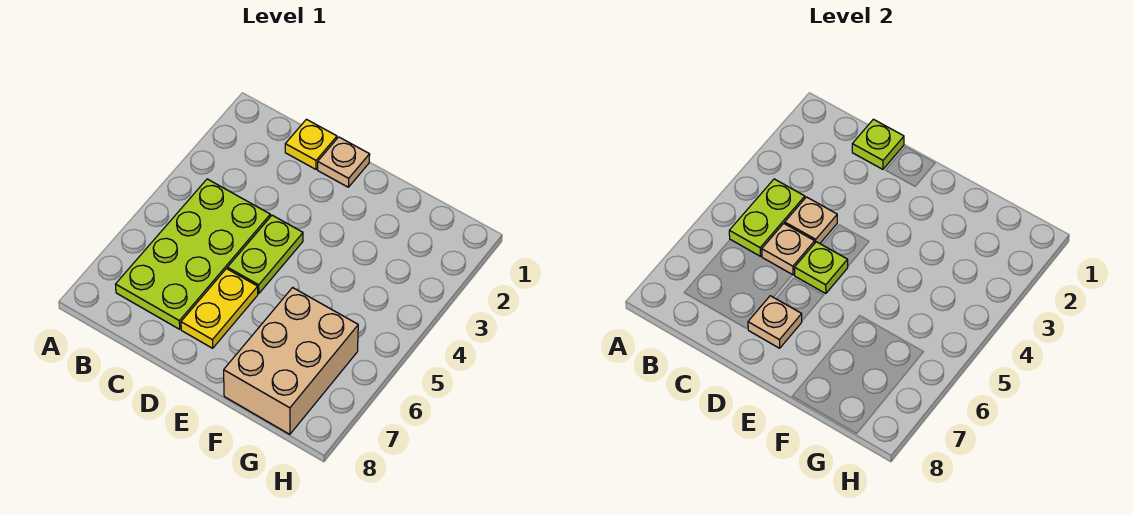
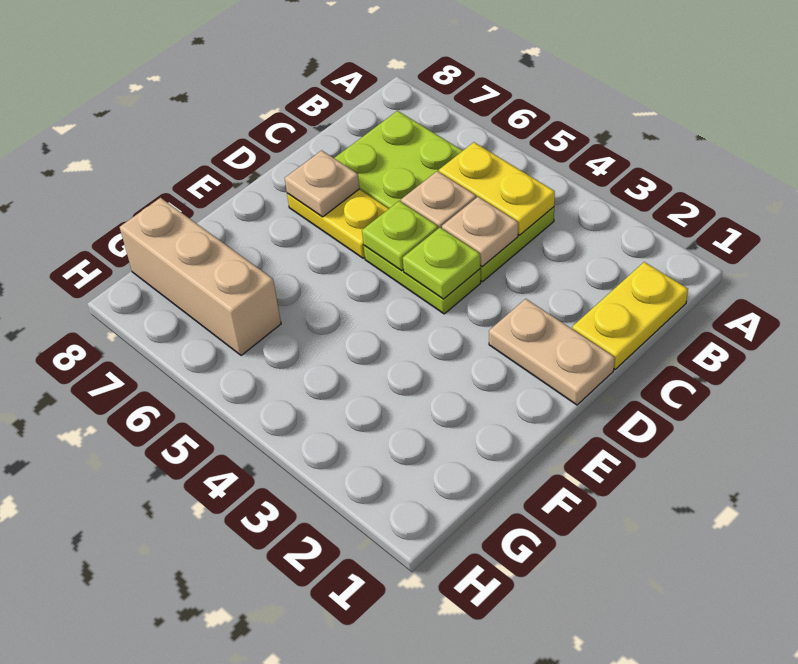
lime plate B4:B5 level 2 -> yellow plate B4:B5 level 2
yellow plate C1 level 1 -> yellow plate B1:C1 level 1
lime plate C1 level 2 -> lime plate D4 level 2
tan plate D1 level 1 -> tan plate D1:D2 level 1
tan brick F6:G8 level 1 -> tan brick G6:G8 level 1

